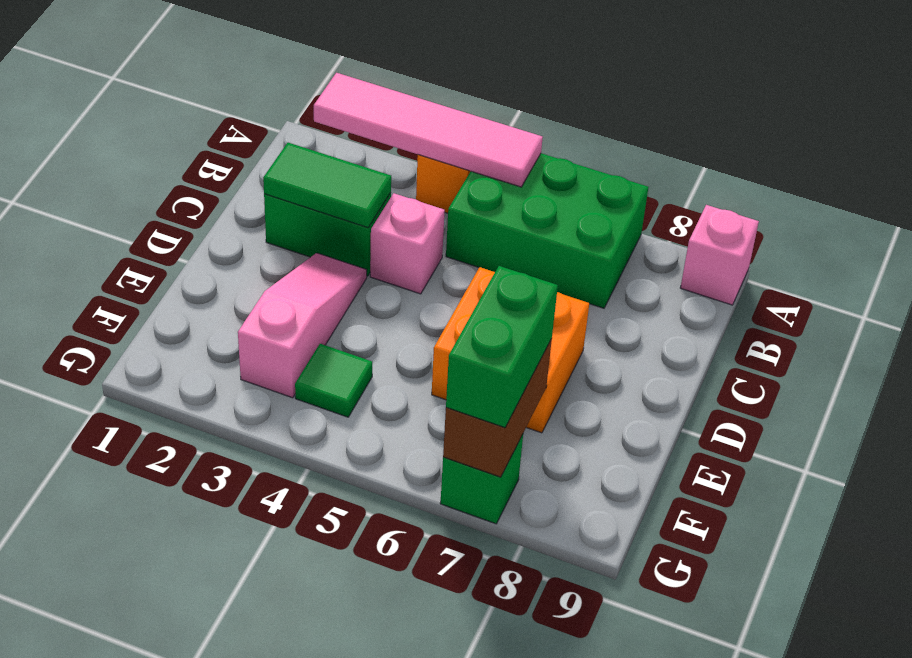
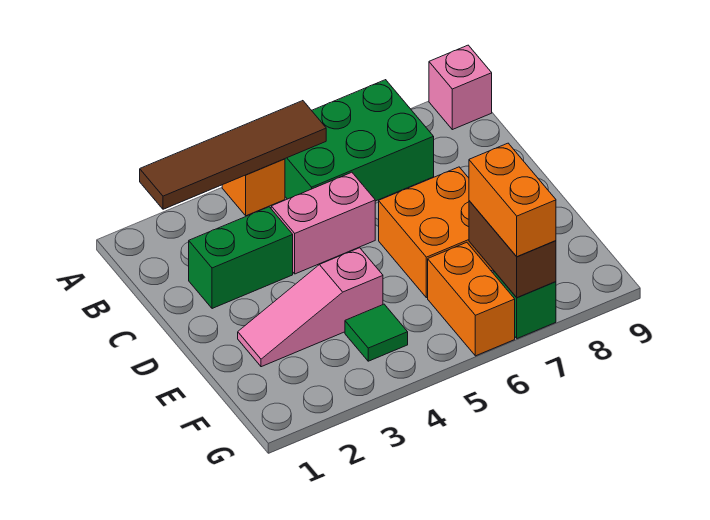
pink tile A2:A5 level 2 -> brown tile A2:A5 level 2
green tile C2:C3 level 2 -> none
pink brick C4 level 1 -> pink brick C4:C5 level 1
pink slope D3:F3 level 1 top F -> pink slope E2:E4 level 1 top 4
none -> orange brick F6:G6 level 1
green brick F7:G7 level 3 -> orange brick F7:G7 level 3

